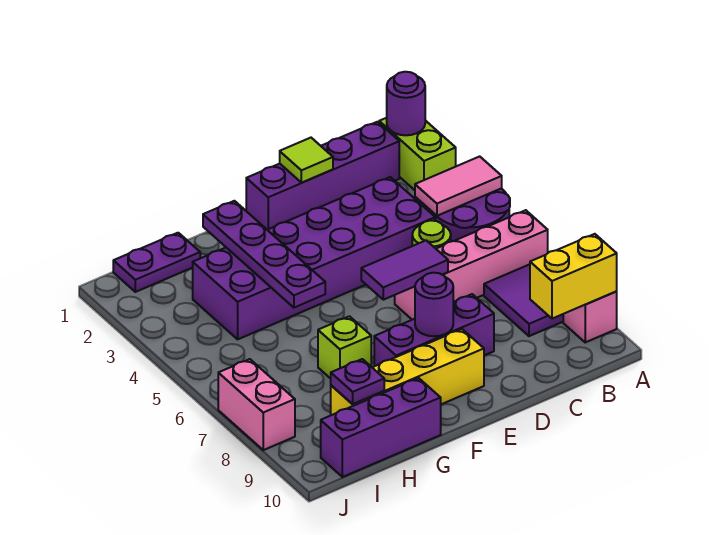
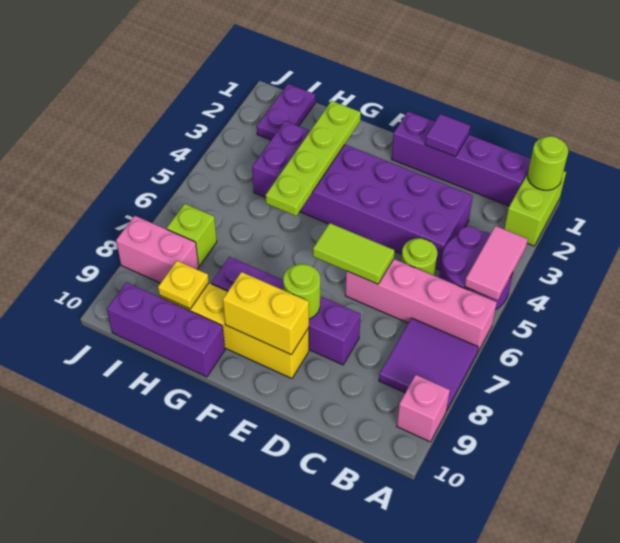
purple round brick A1 level 2 -> lime round brick A1 level 2
pink tile A4:B4 level 2 -> pink tile A4:A5 level 2
yellow brick A9:B9 level 2 -> yellow brick E9:F9 level 2
lime tile D1 level 2 -> purple tile D1 level 2
purple tile D6:E6 level 2 -> lime tile D6:E6 level 2
purple brick D8:F8 level 1 -> purple brick D8:G8 level 1
purple round brick E8 level 2 -> lime round brick E8 level 2
purple plate G2:G5 level 2 -> lime plate G2:G5 level 2
lime brick G7 level 1 -> lime brick I7 level 1
purple plate H1:I1 level 1 -> purple plate I1:I2 level 1
purple plate H9 level 2 -> yellow plate H9 level 2
pink brick J7:J8 level 1 -> pink brick I8:J8 level 1

